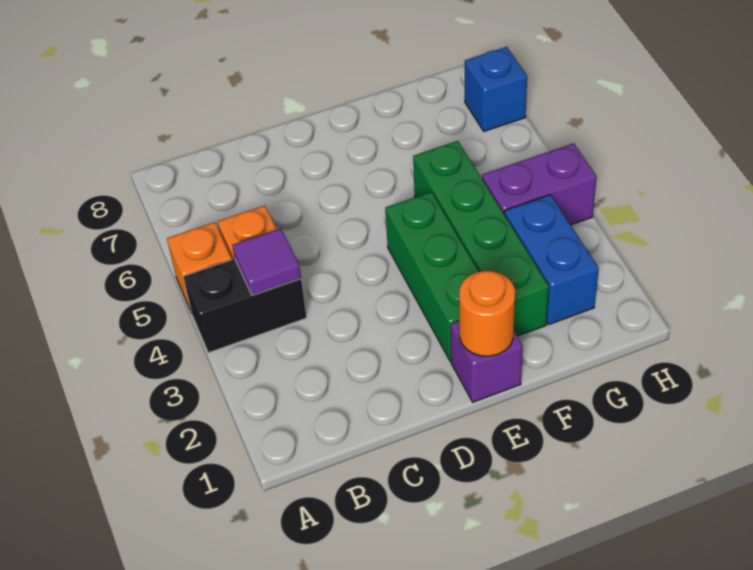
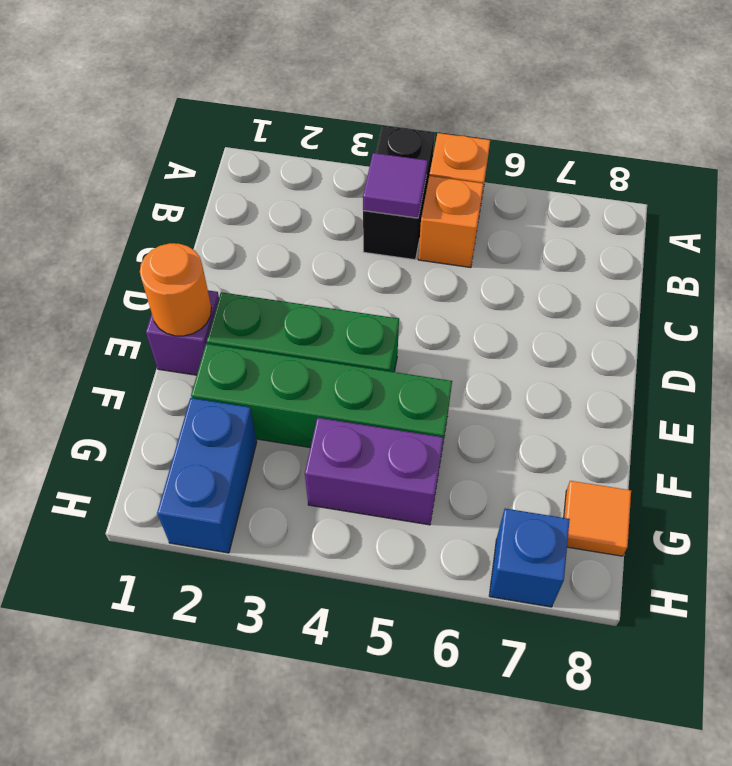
blue brick G2:G3 level 1 -> blue brick G2:H2 level 1
purple brick G4:H4 level 1 -> purple brick G4:G5 level 1
none -> orange tile G8 level 1

